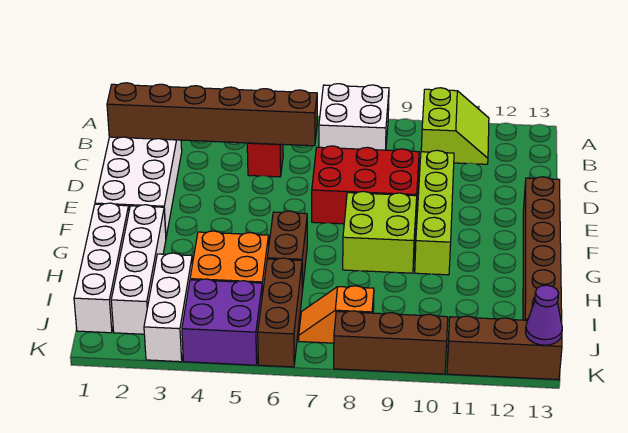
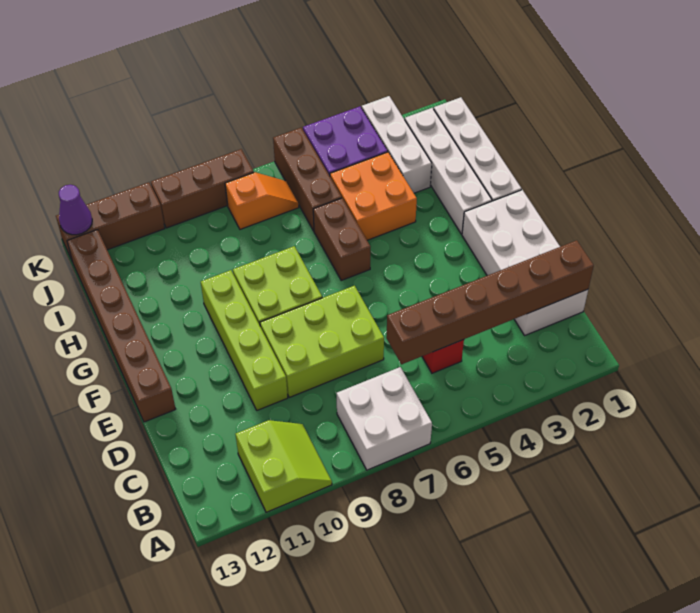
lime slope A10:B11 level 1 top 10 -> lime slope A10:B11 level 1 top 11
red brick D7:E9 level 1 -> lime brick D7:E9 level 1

